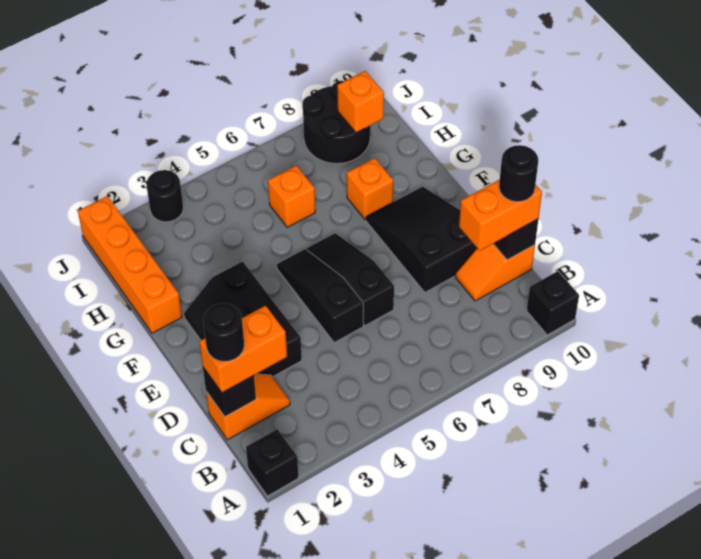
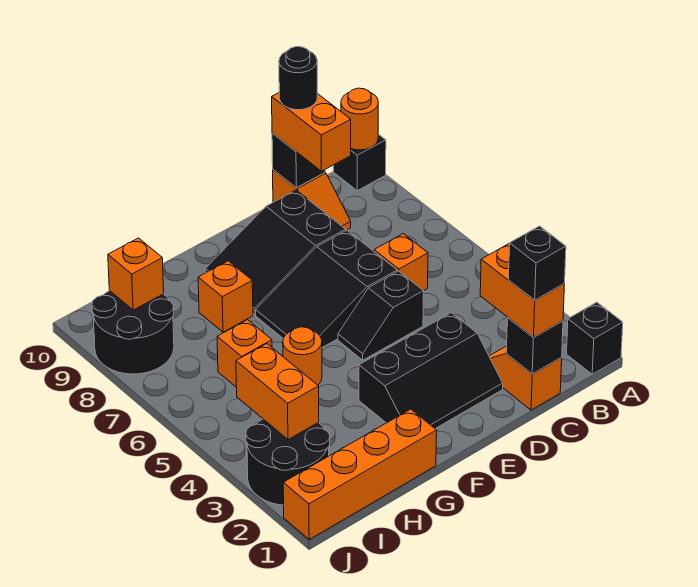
none -> orange round brick A10 level 2
black round brick C1 level 4 -> black brick C1 level 4
none -> orange brick C6 level 1
black slope D5:F5 level 1 top D -> black slope D5:E5 level 1 top D
black slope D6:F6 level 1 top D -> black slope D6:F7 level 1 top D
none -> orange round brick G5 level 1
none -> orange brick I3:I4 level 2
black round brick J3 level 1 -> black round brick I2:J3 level 1

